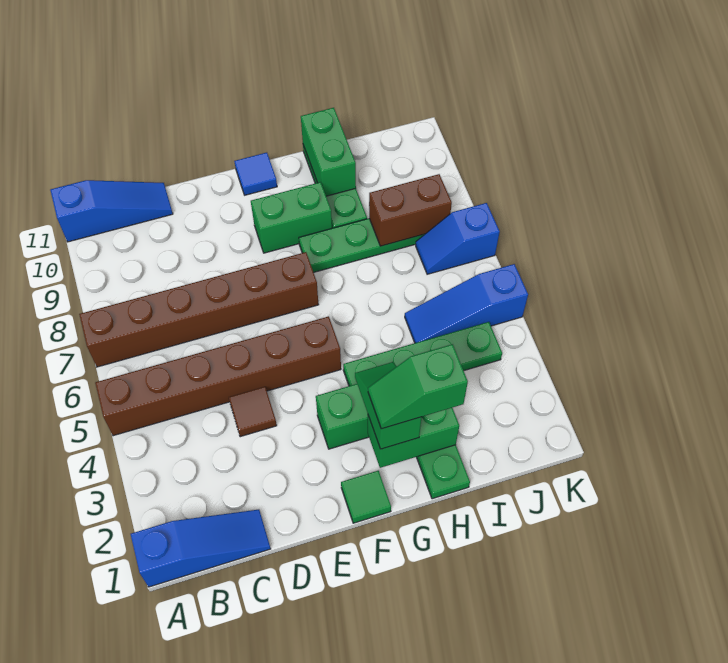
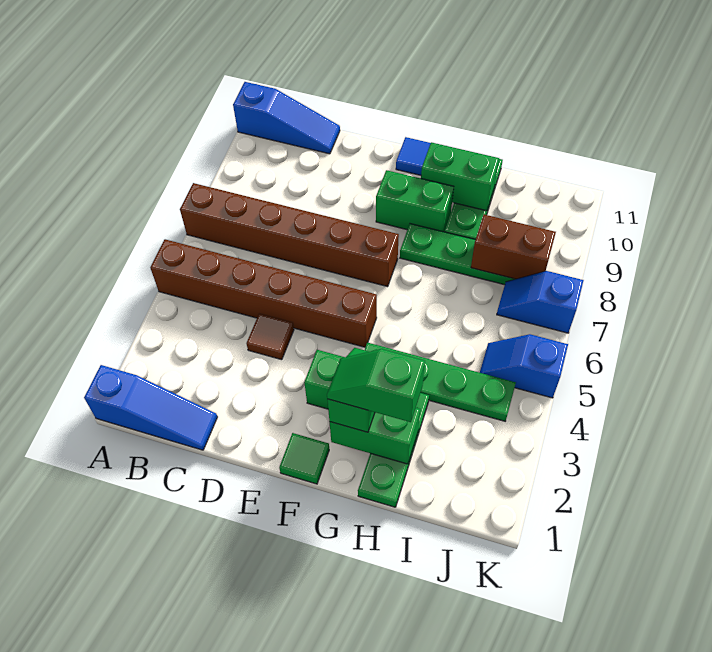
green brick H10:H11 level 2 -> green brick G10:H10 level 2
blue slope I5:K5 level 1 top K -> blue slope J5:K5 level 1 top K

